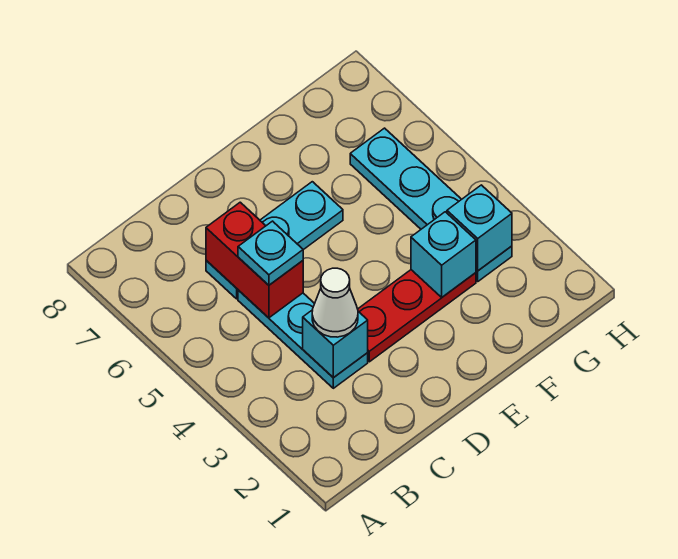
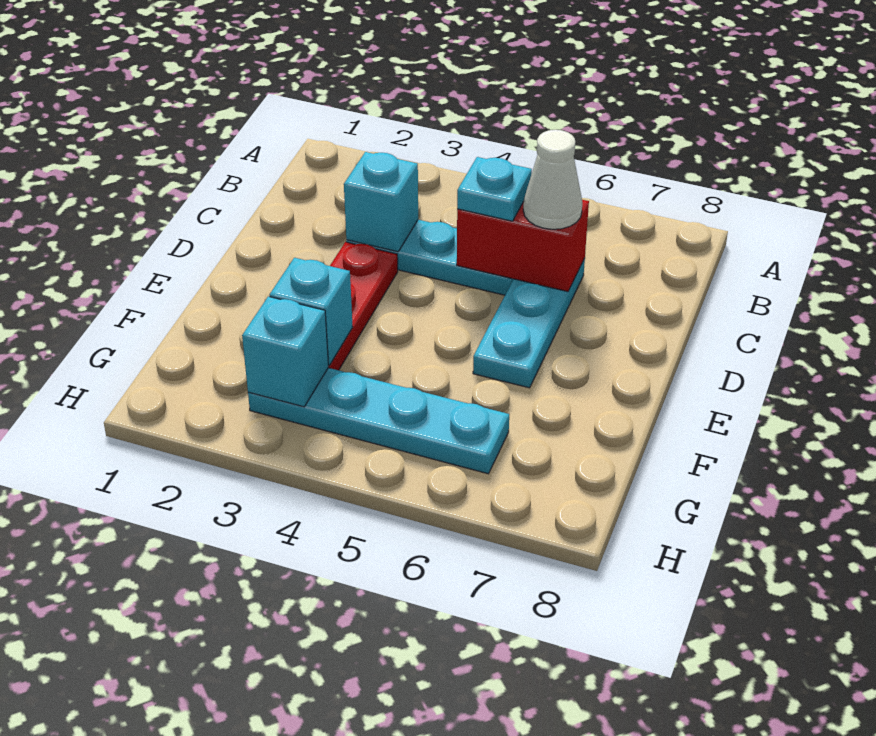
white cone C3 level 3 -> white cone C6 level 3

